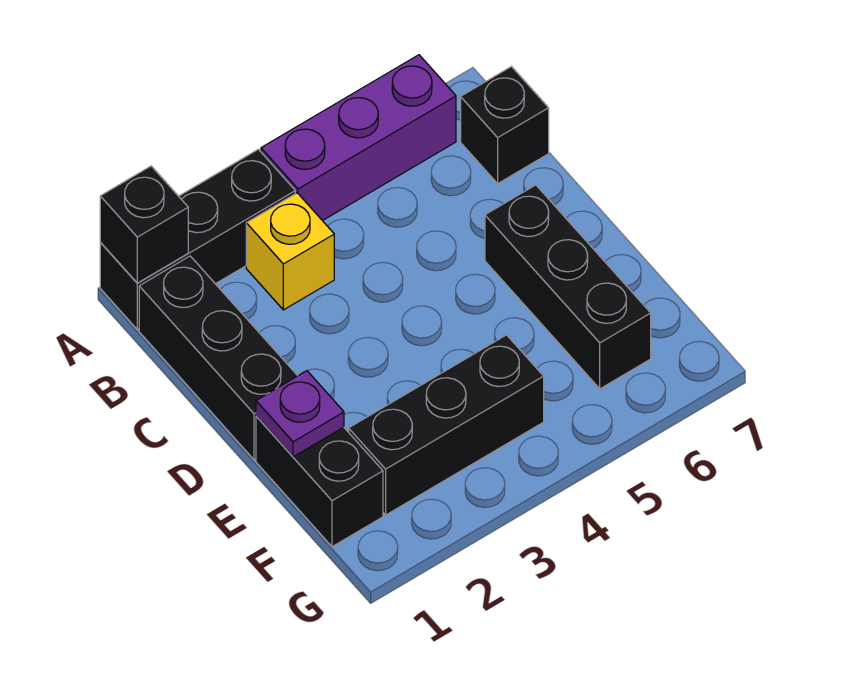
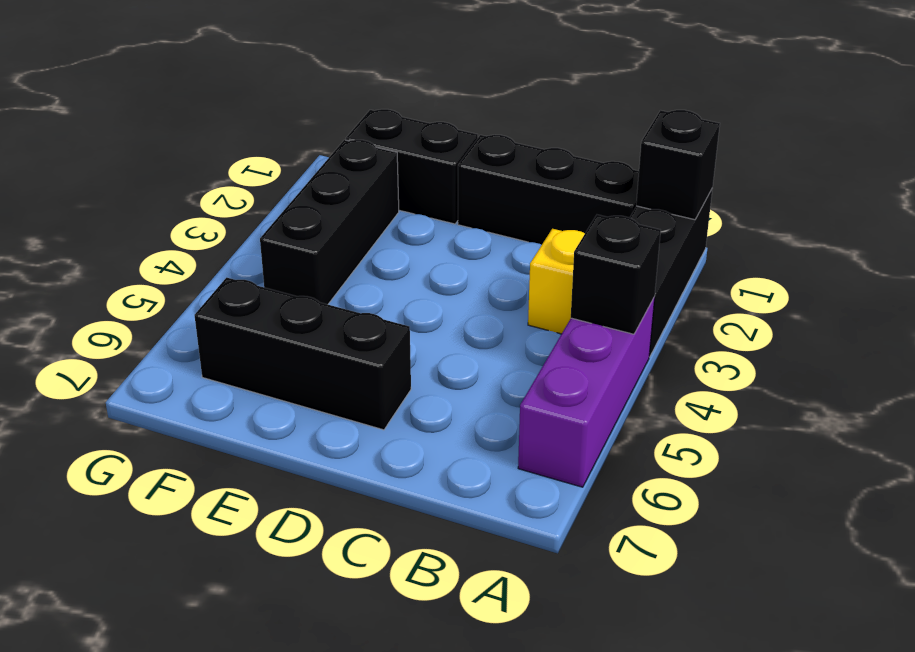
black brick B7 level 1 -> black brick A4 level 2
purple plate E1 level 2 -> none

